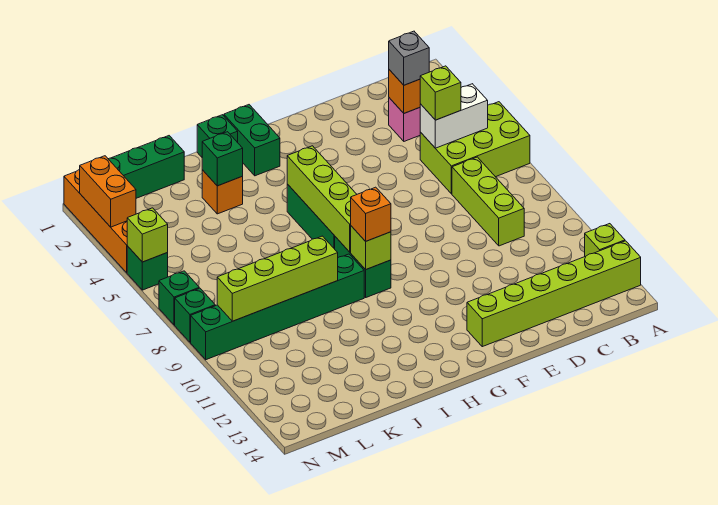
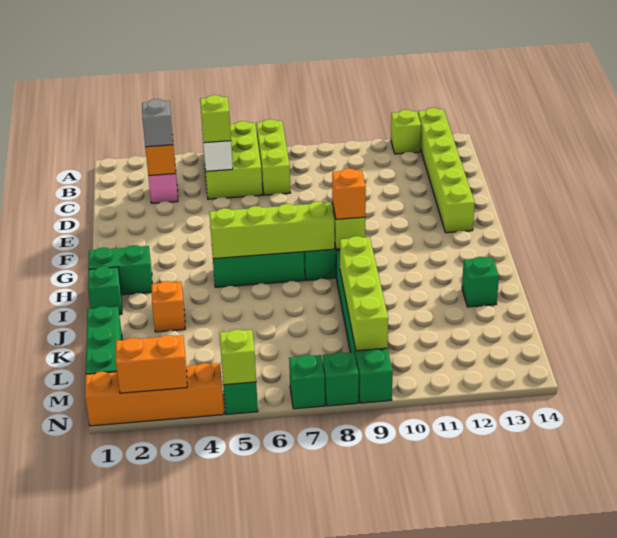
lime brick C7:C9 level 1 -> lime brick A7:C7 level 1
green brick J3 level 2 -> green brick J13 level 1

